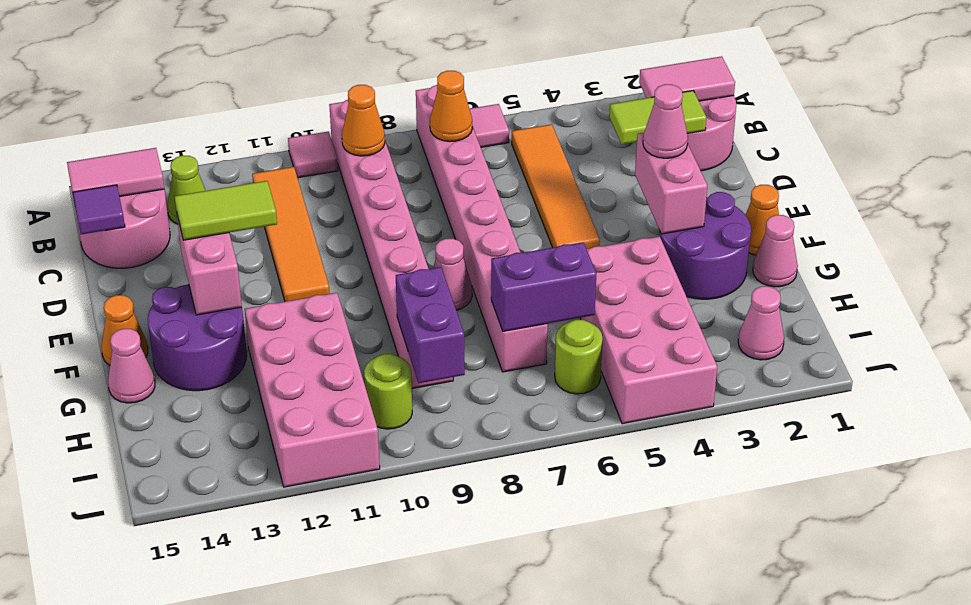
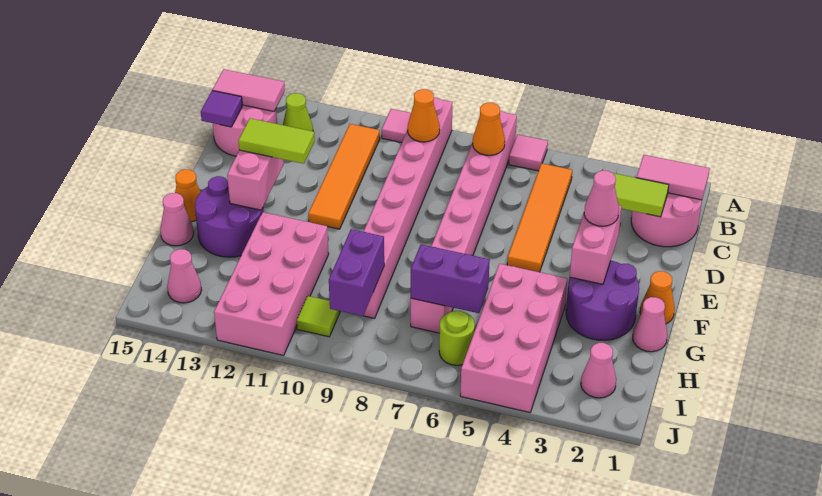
pink cone F8 level 1 -> pink cone I14 level 1
lime round brick I10 level 1 -> lime tile I10 level 1

